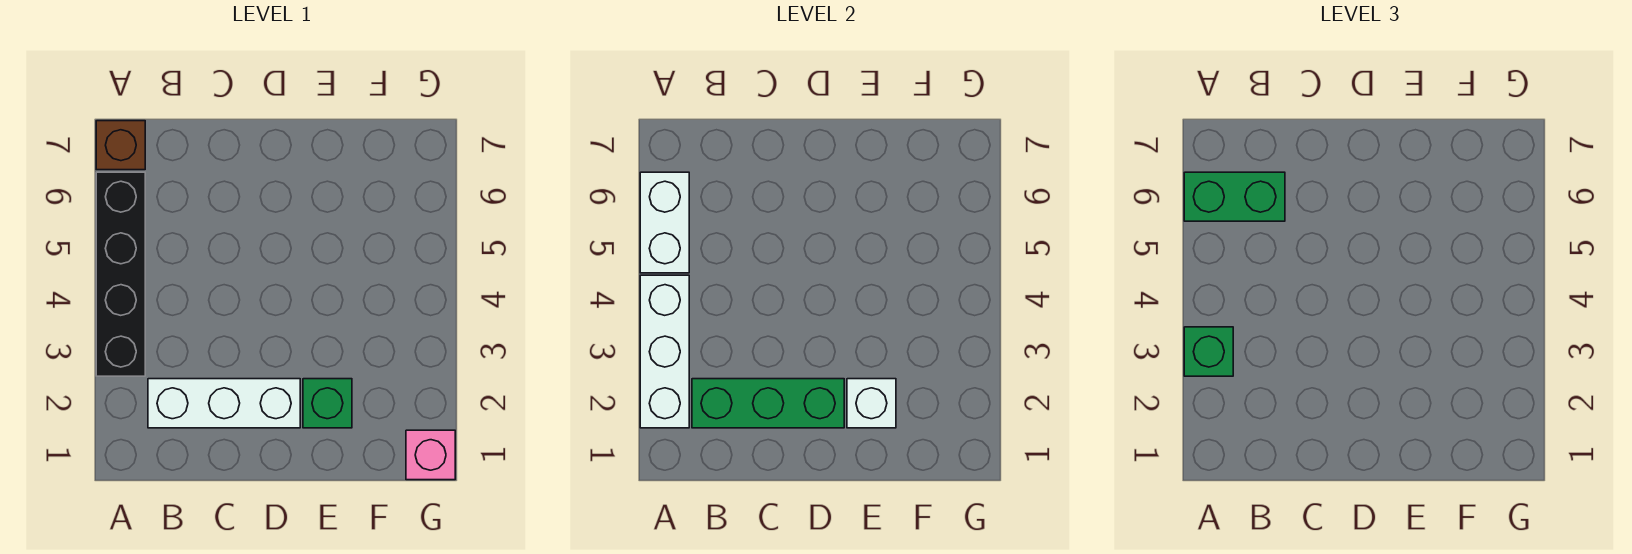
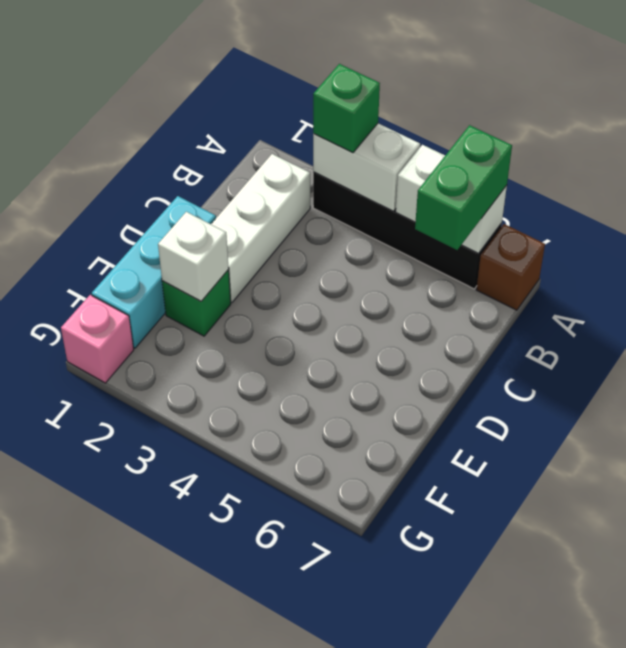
white brick A2:A4 level 2 -> white brick A3:A4 level 2
green brick B2:D2 level 2 -> none
none -> cyan brick D1:F1 level 1

